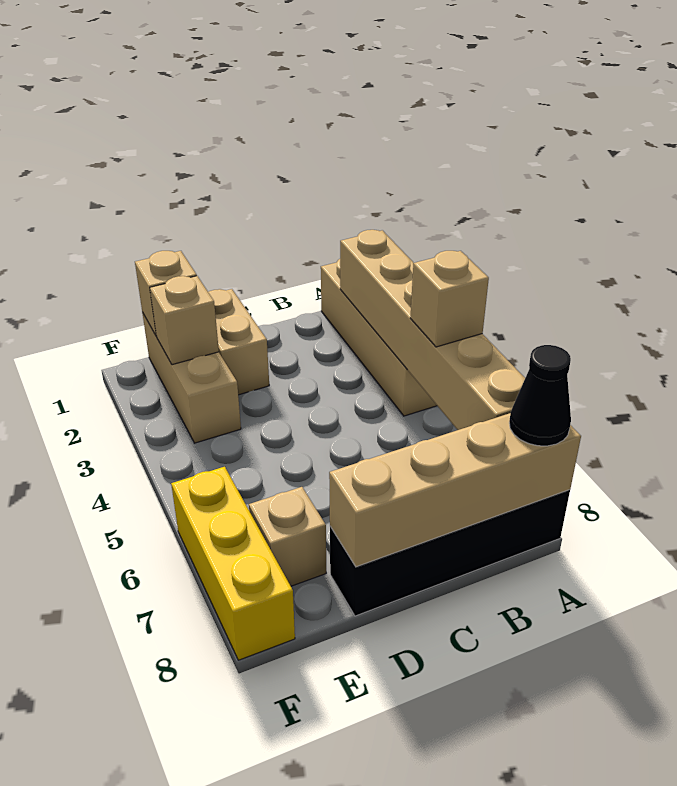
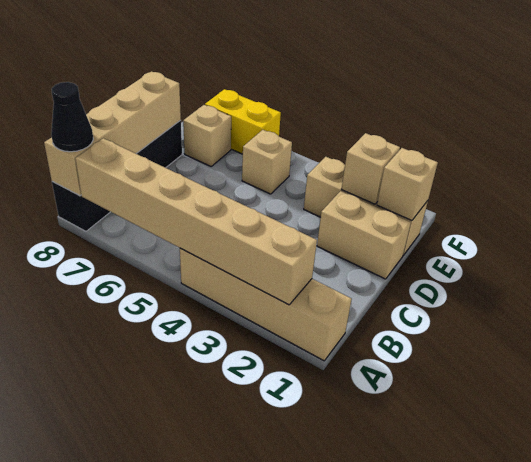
tan brick A5 level 3 -> tan brick E5 level 1
yellow brick F6:F8 level 1 -> yellow brick F6:F7 level 1

